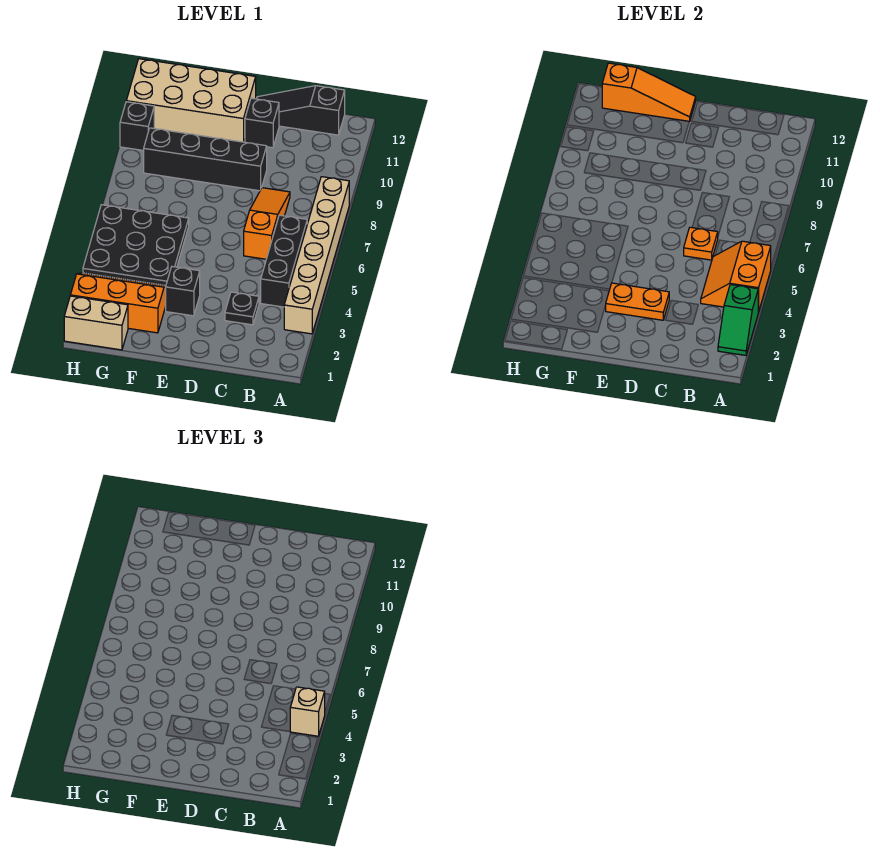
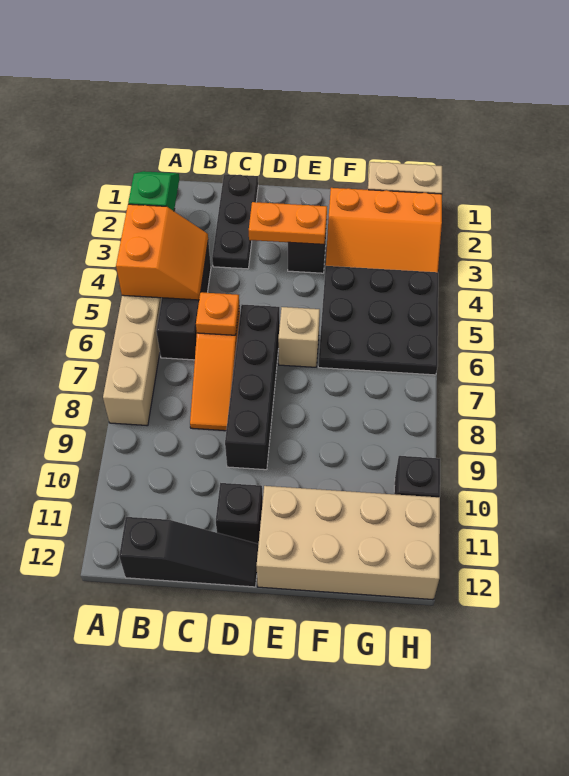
tan brick A4 level 3 -> tan brick E6 level 1
black plate C3 level 1 -> black plate C1:C3 level 1
black brick D9:G9 level 1 -> black brick D6:D9 level 1
orange slope E12:G12 level 2 top G -> none

